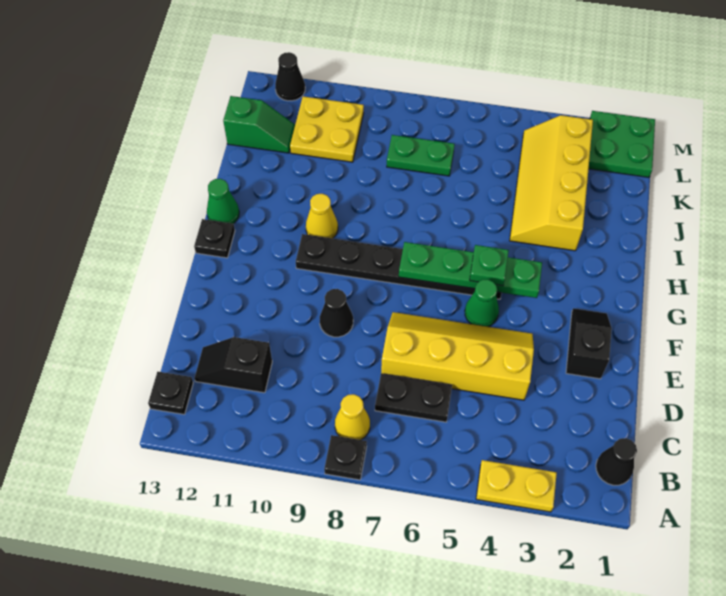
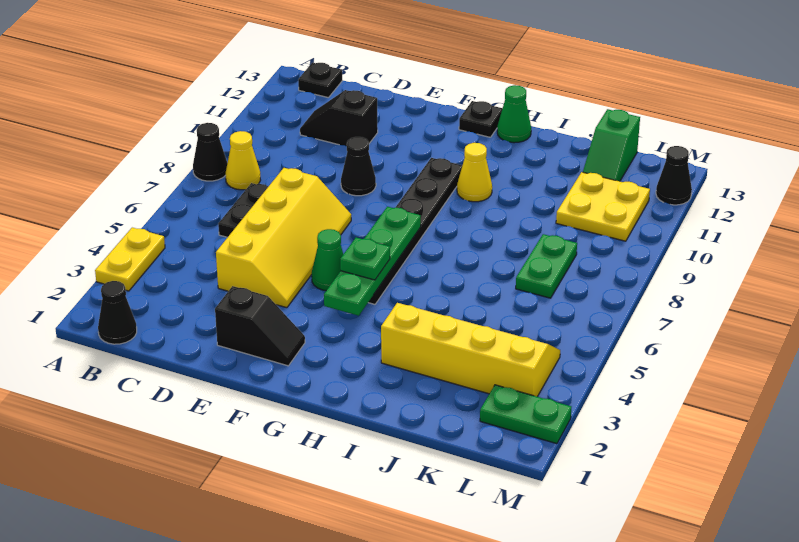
black plate A8 level 1 -> black cone A8 level 1
black slope C11:C12 level 1 top 11 -> black slope C11:D11 level 1 top D
green plate L1:M2 level 1 -> green plate L2:M2 level 1

